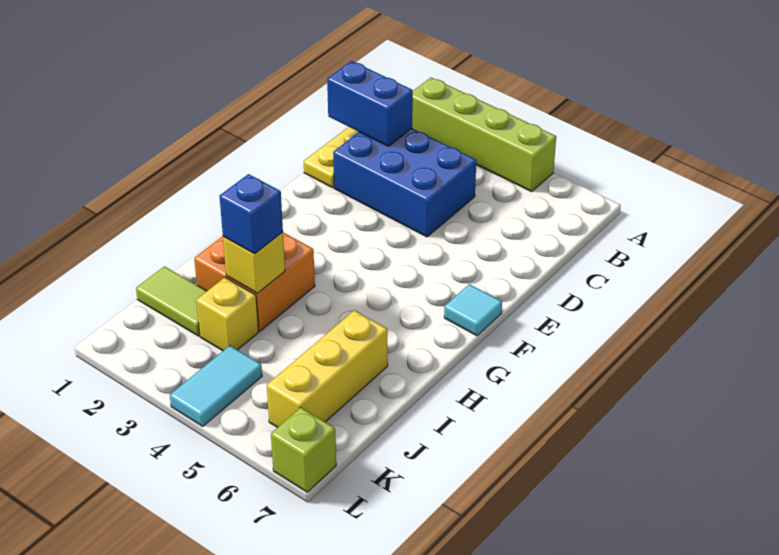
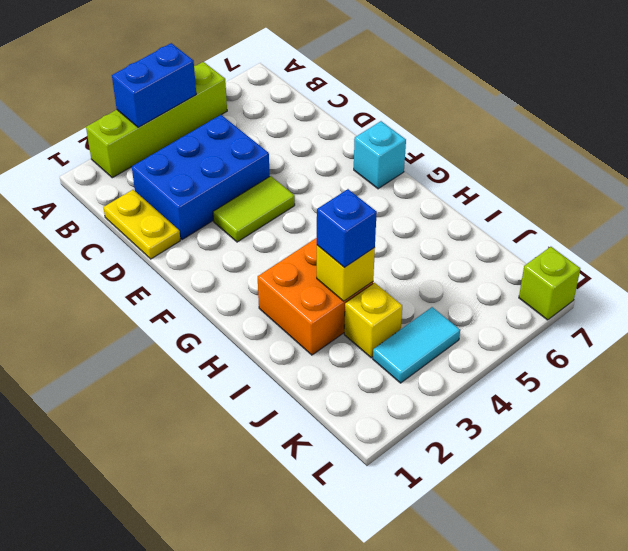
blue brick C1:C2 level 2 -> blue brick A3:A4 level 2
cyan tile F7 level 1 -> cyan brick F7 level 1
yellow brick I6:K6 level 1 -> none
lime tile J1:J2 level 1 -> lime tile E3:E4 level 1
cyan tile K4:L4 level 1 -> cyan tile K3:K4 level 1

